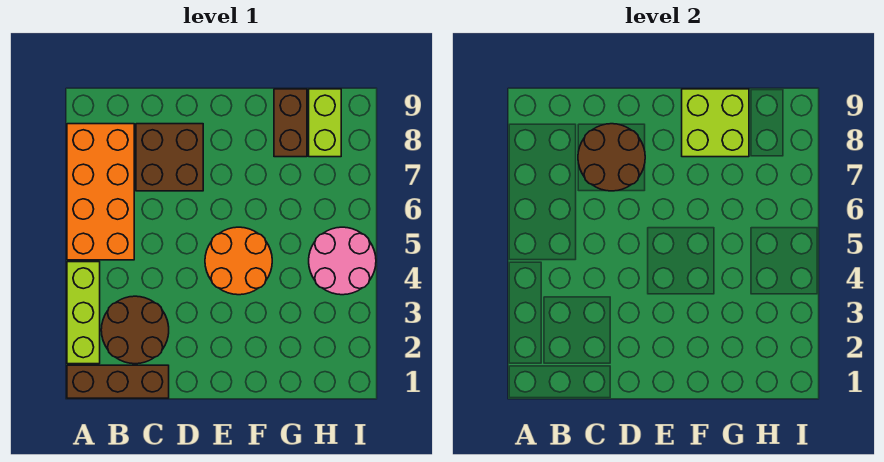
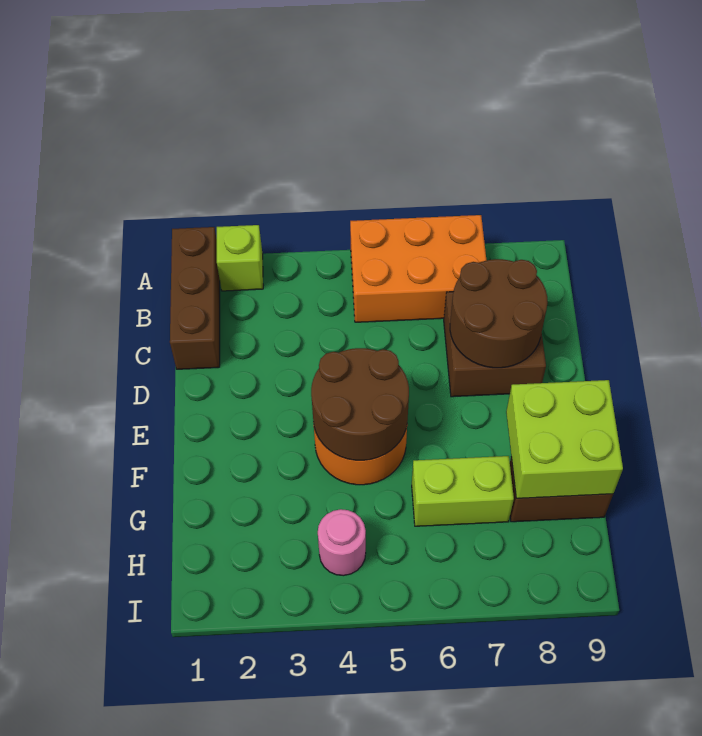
lime brick A2:A4 level 1 -> lime brick A2 level 1
orange brick A5:B8 level 1 -> orange brick A5:B7 level 1
brown round brick B2:C3 level 1 -> brown round brick E4:F5 level 2
pink round brick H4:I5 level 1 -> pink round brick H4 level 1
lime brick H8:H9 level 1 -> lime brick G6:G7 level 1

